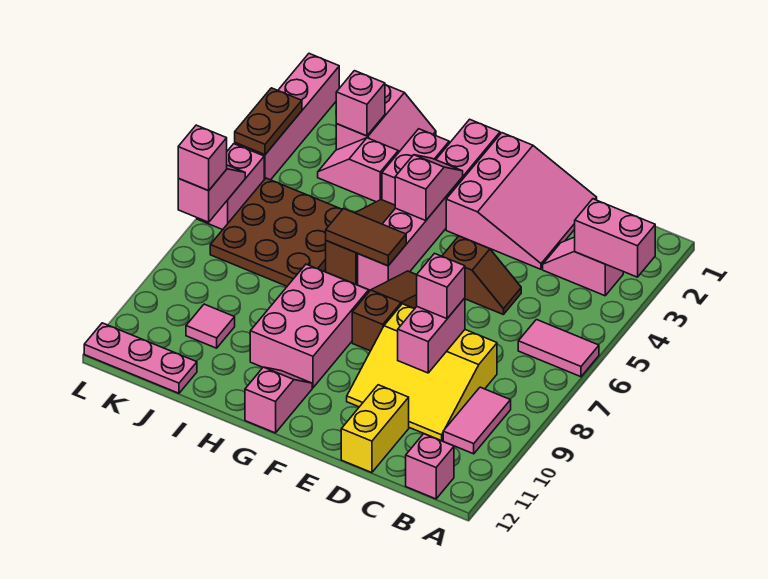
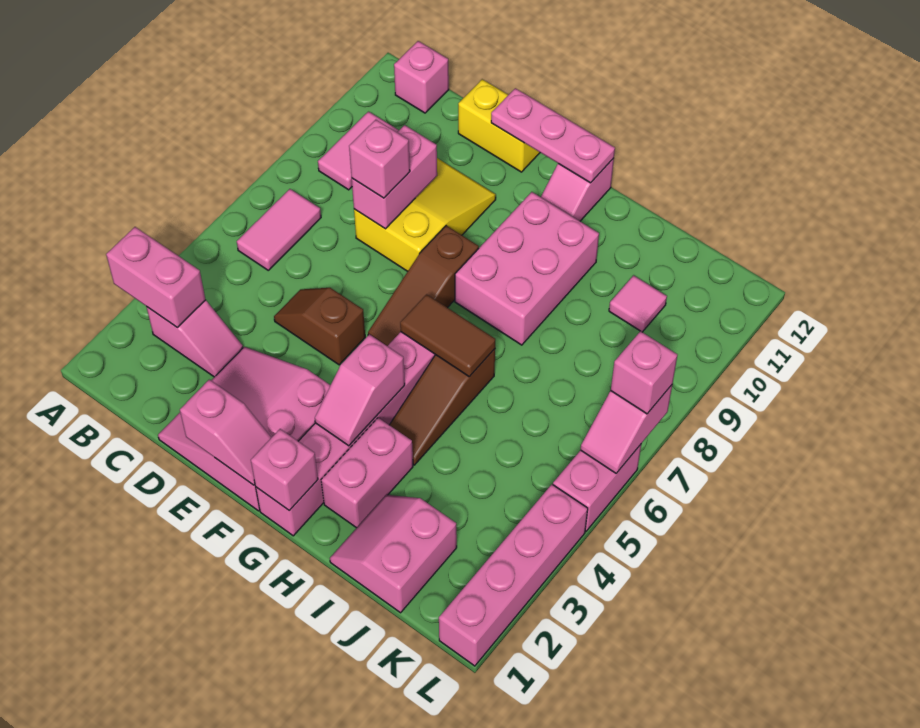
pink tile A6:B6 level 1 -> pink tile B6:B7 level 1
yellow slope C8:E10 level 1 top 8 -> yellow slope D8:E10 level 1 top 8
yellow brick D11:D12 level 1 -> yellow brick D12:E12 level 1
pink slope I3:J3 level 1 top I -> pink slope E1:F1 level 2 top E
brown plate I5:K7 level 1 -> none
pink brick J2 level 2 -> pink brick G1 level 2
pink plate J12:L12 level 1 -> pink plate E12:G12 level 2
brown plate L3:L4 level 2 -> none

